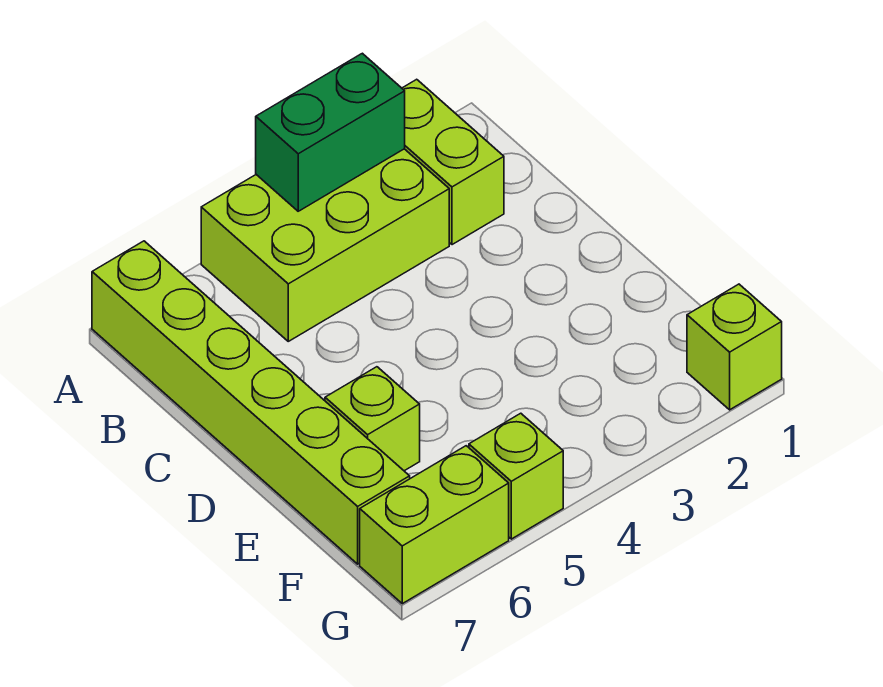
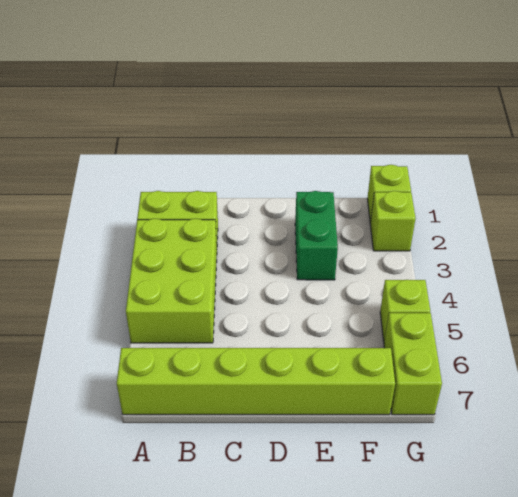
green brick A3:A4 level 2 -> green brick E2:E3 level 1
lime brick E6 level 1 -> lime brick G2 level 1

